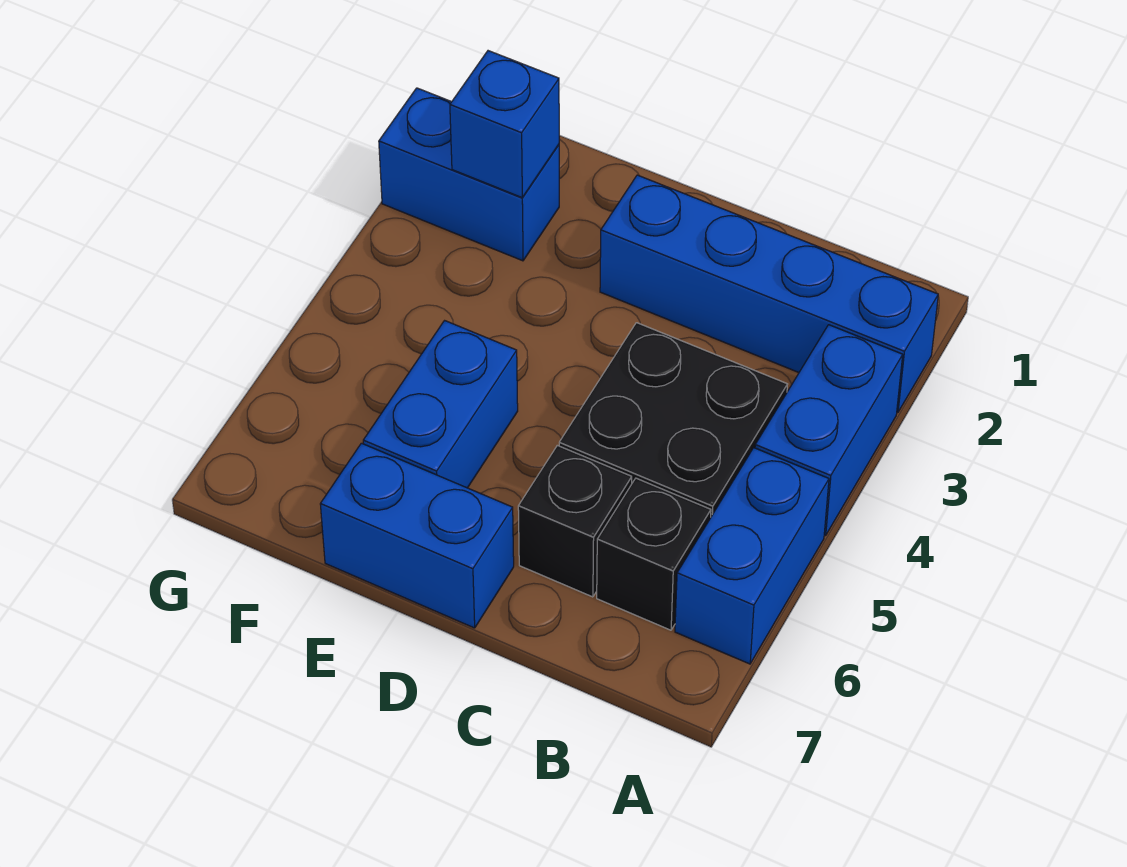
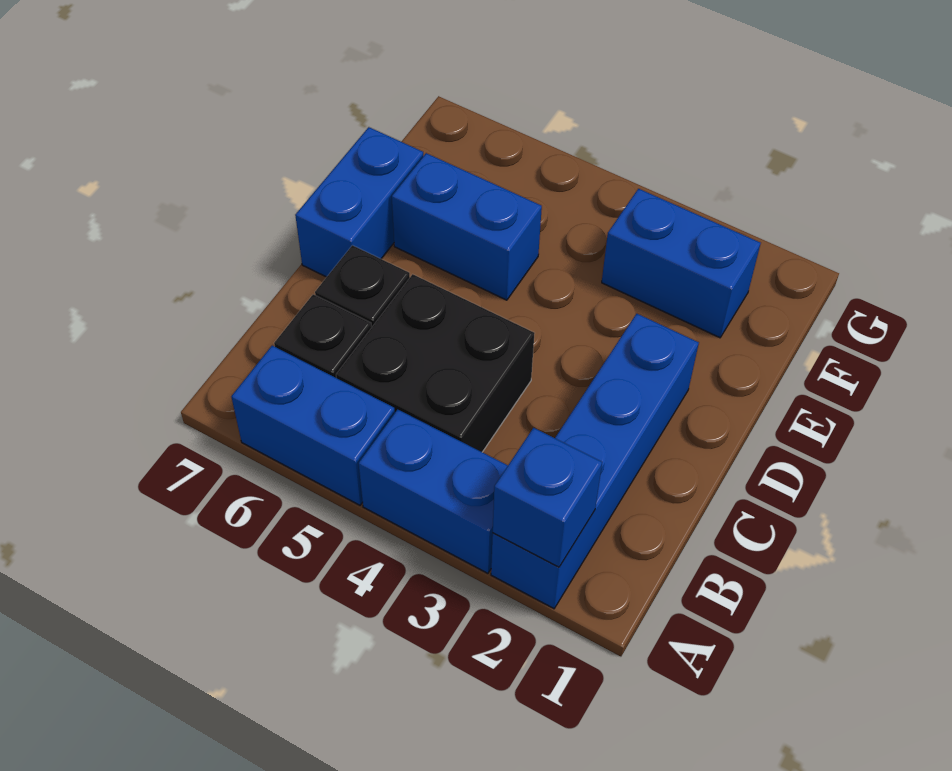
blue brick F2:G2 level 1 -> blue brick F2:F3 level 1
blue brick F2 level 2 -> blue brick A2 level 2

